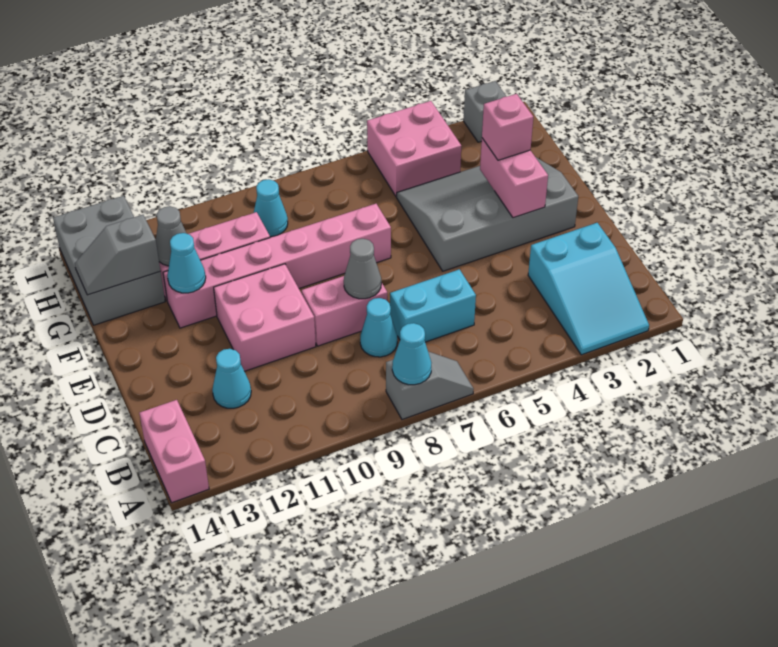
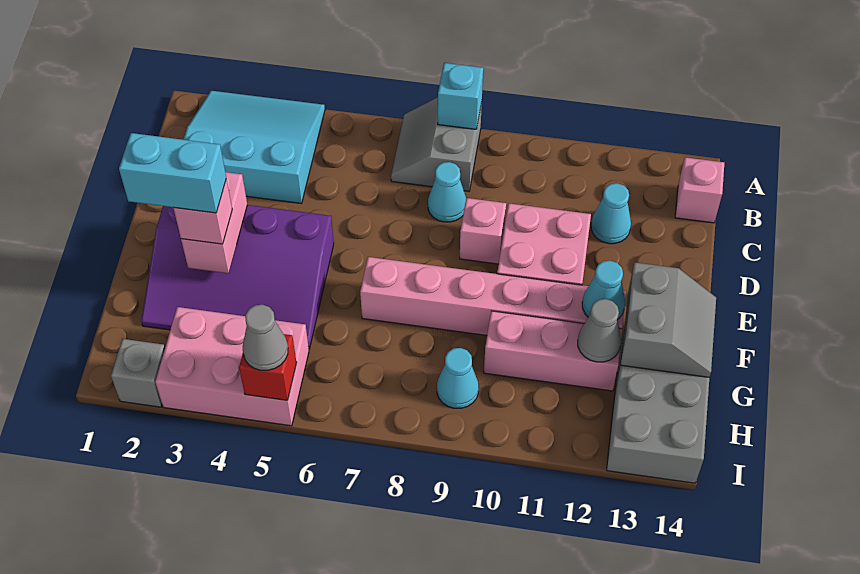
cyan slope A2:C3 level 1 top C -> cyan slope A2:C4 level 1 top C
grey slope A7:A8 level 1 top 8 -> grey slope A7:B8 level 1 top 8
cyan cone A8 level 2 -> cyan brick A8 level 2
pink brick A14:B14 level 1 -> pink brick B14 level 1
cyan brick C6:C7 level 1 -> cyan brick F2:F3 level 4
pink brick D8:D9 level 1 -> pink brick D9 level 1
grey cone D8 level 2 -> grey cone I5 level 3
grey slope E2:G5 level 1 top E -> purple slope E2:G5 level 1 top E
grey slope G13:G14 level 2 top 13 -> grey slope F13:G14 level 2 top 13
pink brick H4:I5 level 1 -> pink brick H3:I5 level 1
none -> red brick I5 level 2

